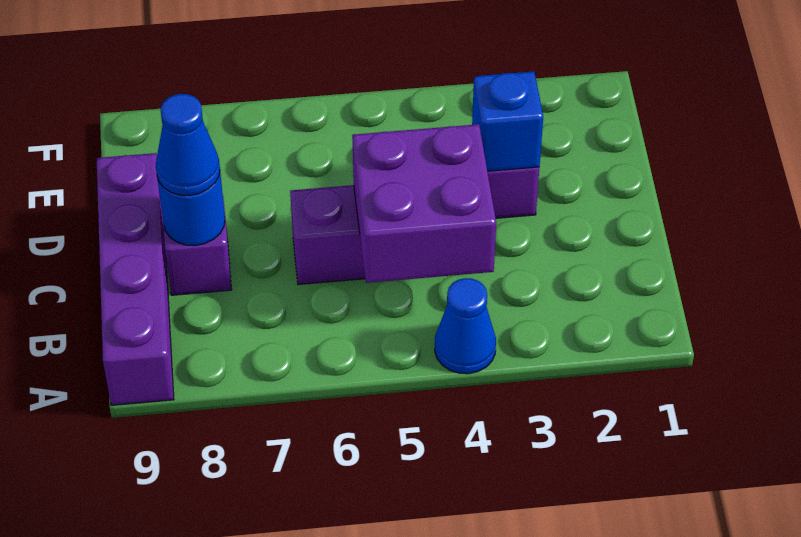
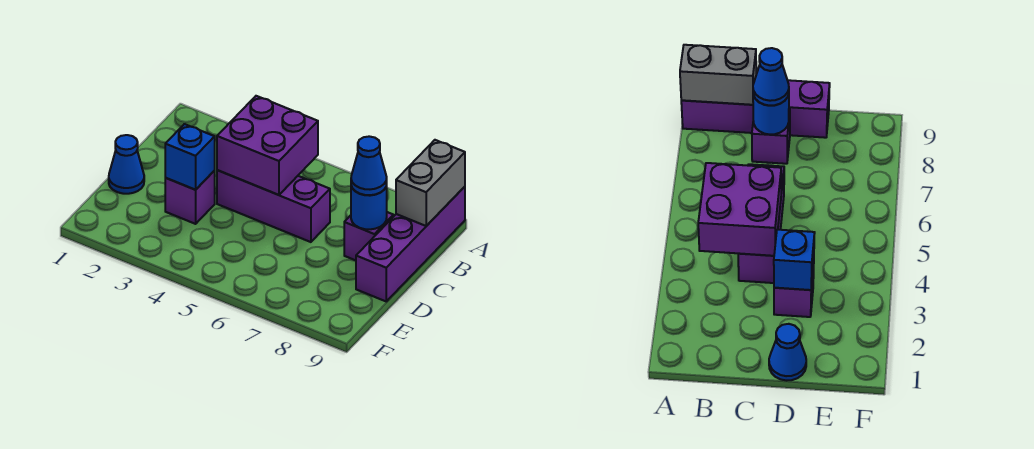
blue cone A4 level 1 -> blue cone D1 level 1
none -> grey brick A9:B9 level 2

